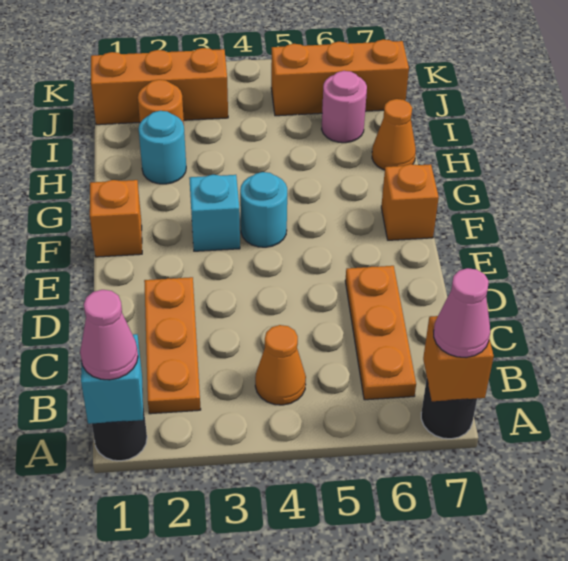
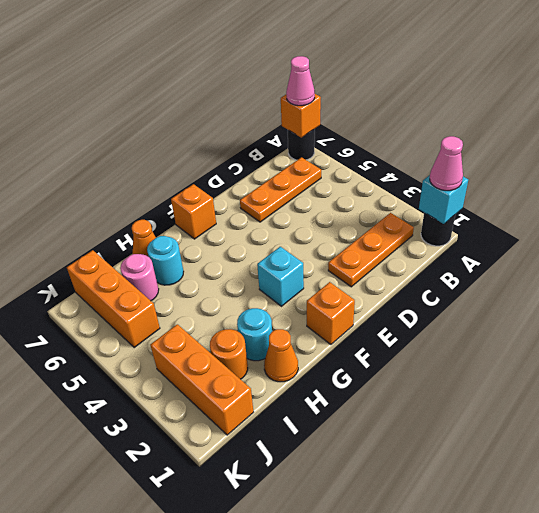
orange cone B4 level 1 -> orange cone H1 level 1
cyan round brick F4 level 1 -> cyan round brick H6 level 1

